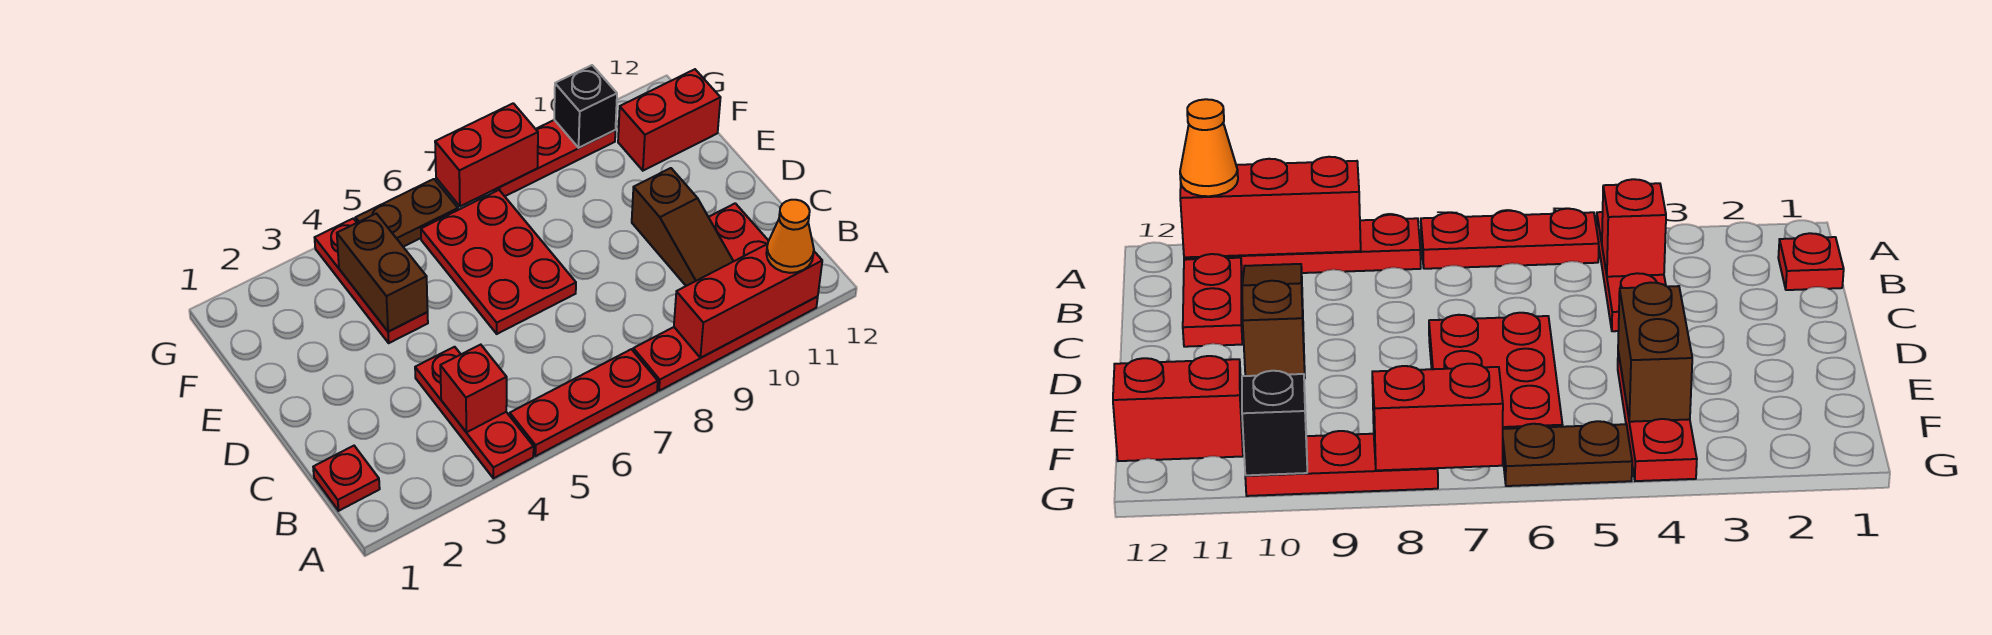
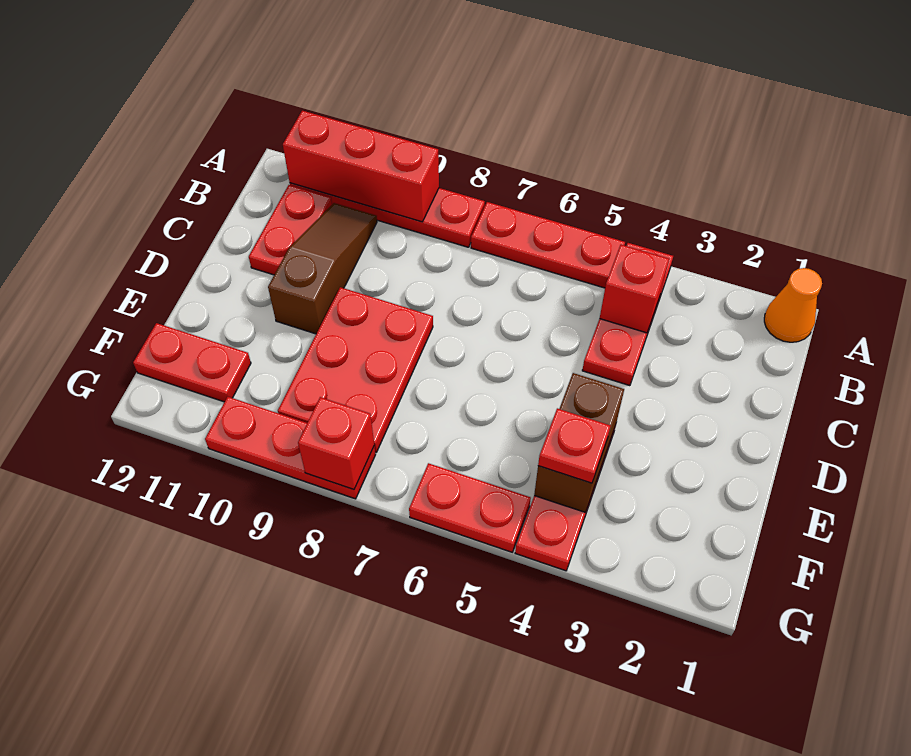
orange cone A11 level 3 -> orange cone A1 level 1
red plate B1 level 1 -> red plate F4 level 3
red plate D6:F7 level 1 -> red plate D8:F9 level 1
red brick F11:F12 level 1 -> red plate F11:F12 level 1
brown plate G5:G6 level 1 -> red plate G5:G6 level 1
red brick G7:G8 level 2 -> red brick G8 level 2
black brick G10 level 2 -> none

